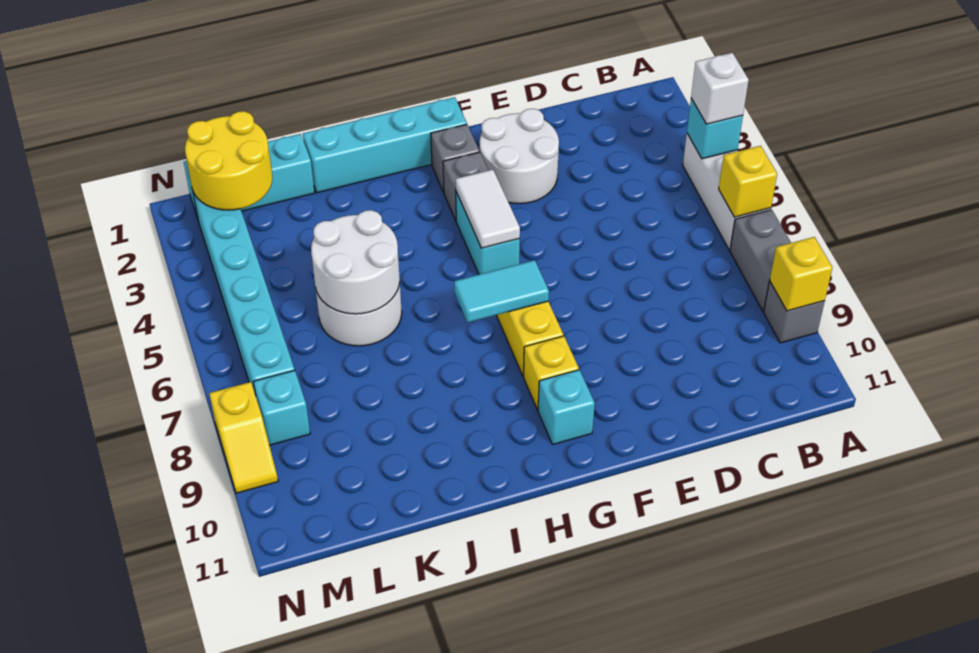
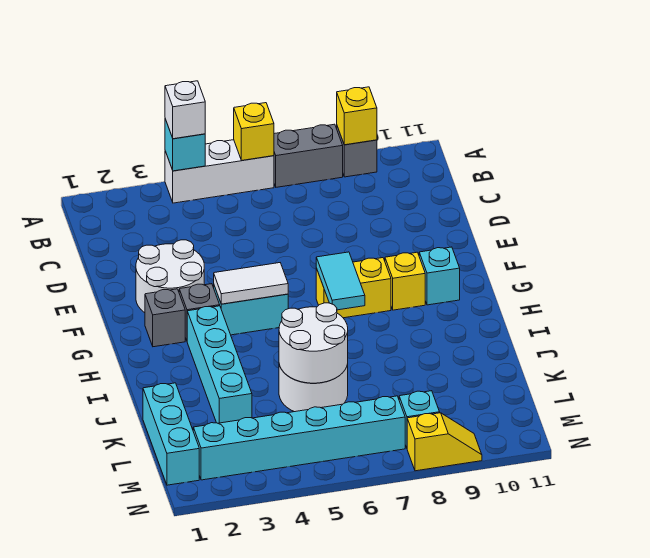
cyan brick G1:J1 level 1 -> cyan brick H3:K3 level 1
yellow round brick L1:M2 level 2 -> none

